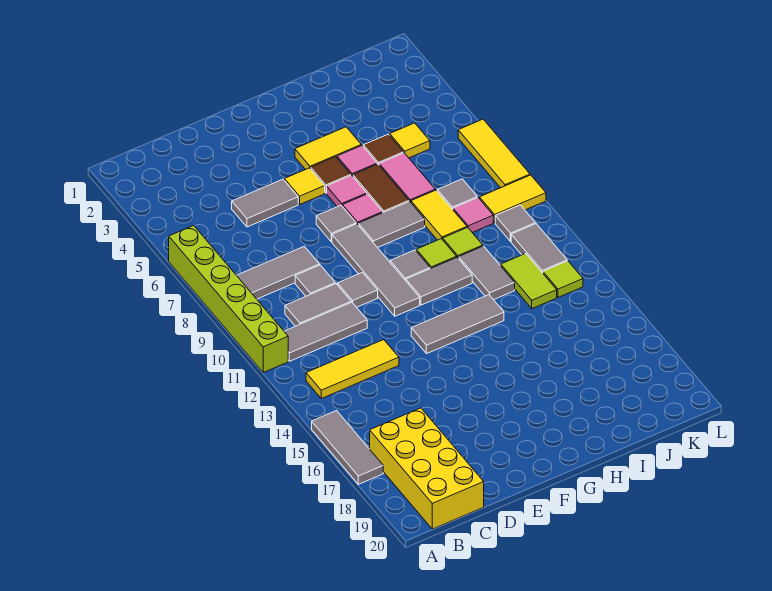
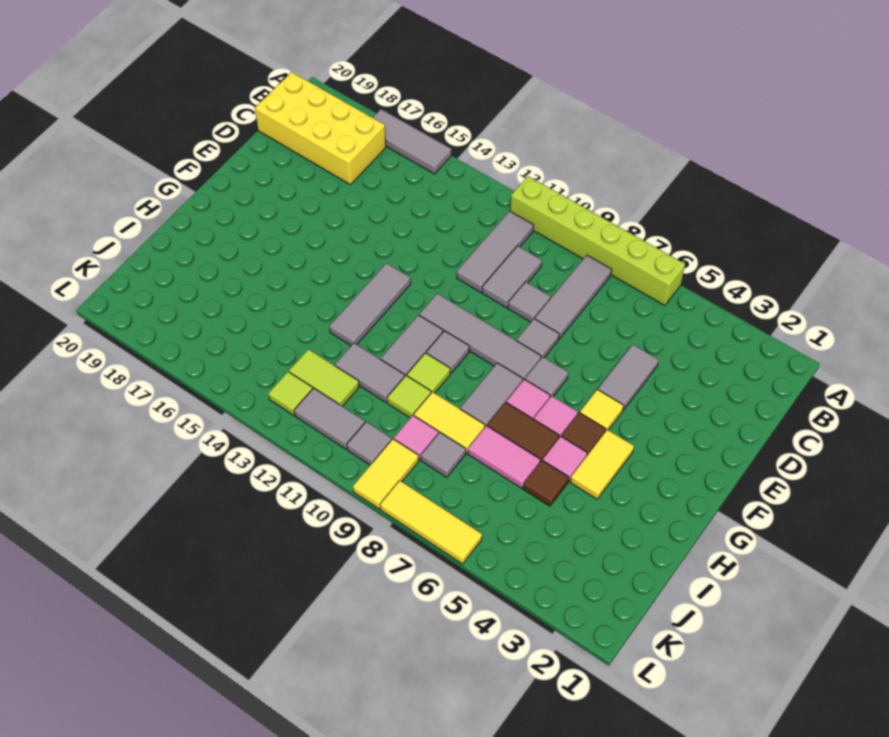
yellow tile B13:D13 level 1 -> none
grey tile E10 level 1 -> grey tile E8 level 1
yellow tile J5 level 1 -> none

